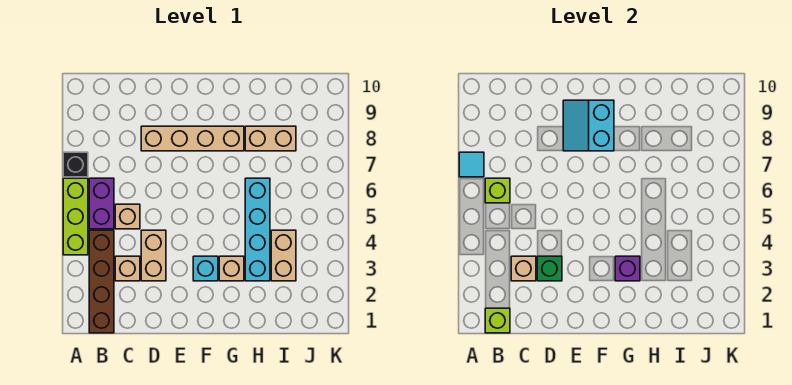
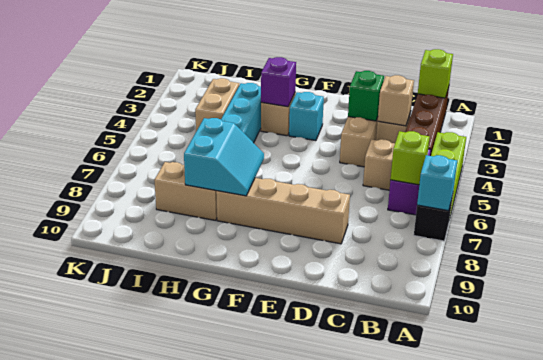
cyan tile A7 level 2 -> cyan brick A7 level 2
cyan slope E8:F9 level 2 top F -> cyan slope G7:H8 level 2 top H

